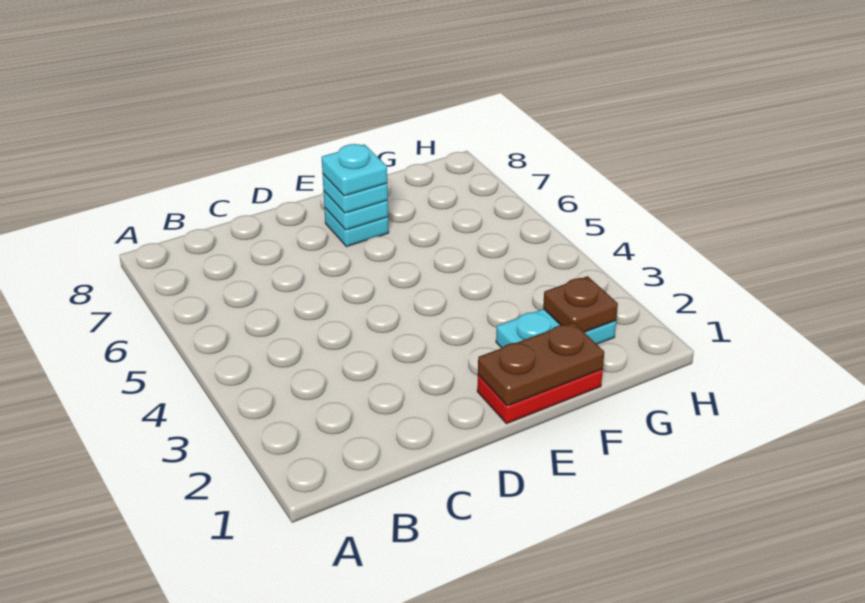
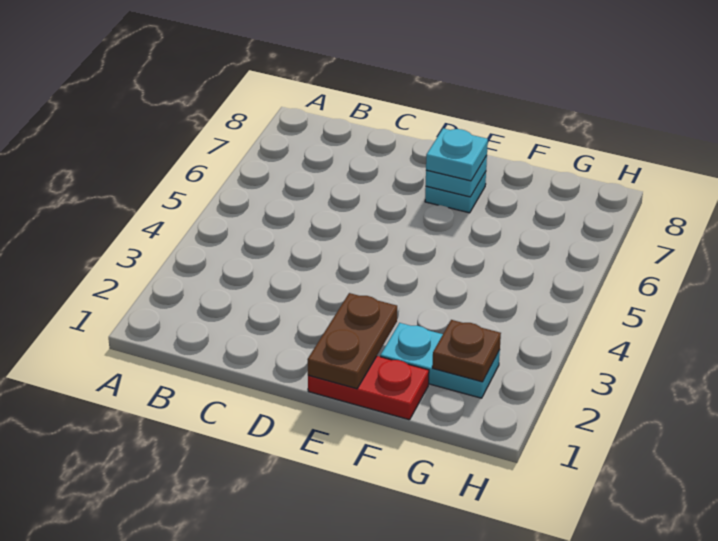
brown plate E1:F1 level 2 -> brown plate E1:E2 level 2
cyan plate E7 level 4 -> none

